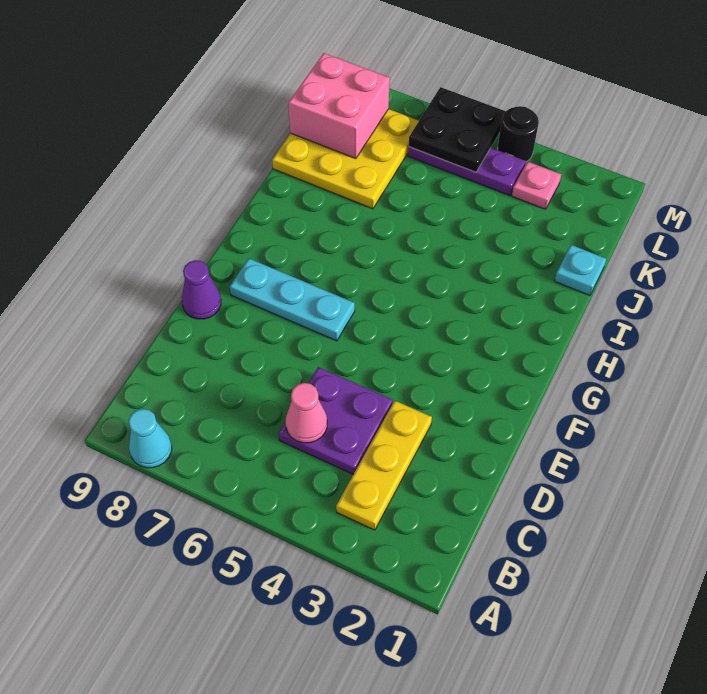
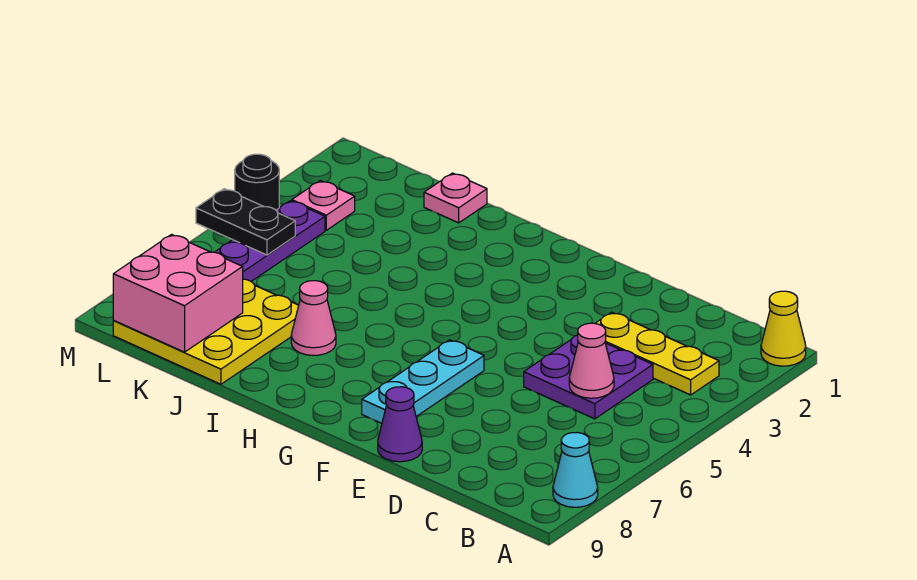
none -> yellow cone A1 level 1
none -> pink cone I7 level 1
cyan plate J1 level 1 -> pink plate J1 level 1
black plate L5:M6 level 2 -> black plate L5:M5 level 2

